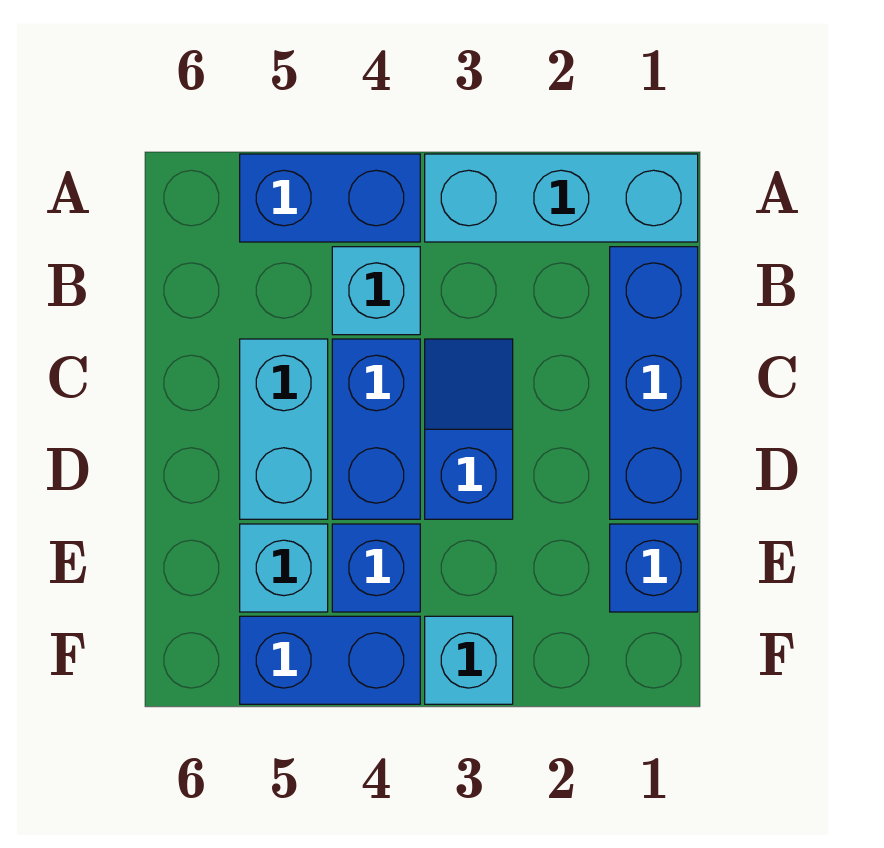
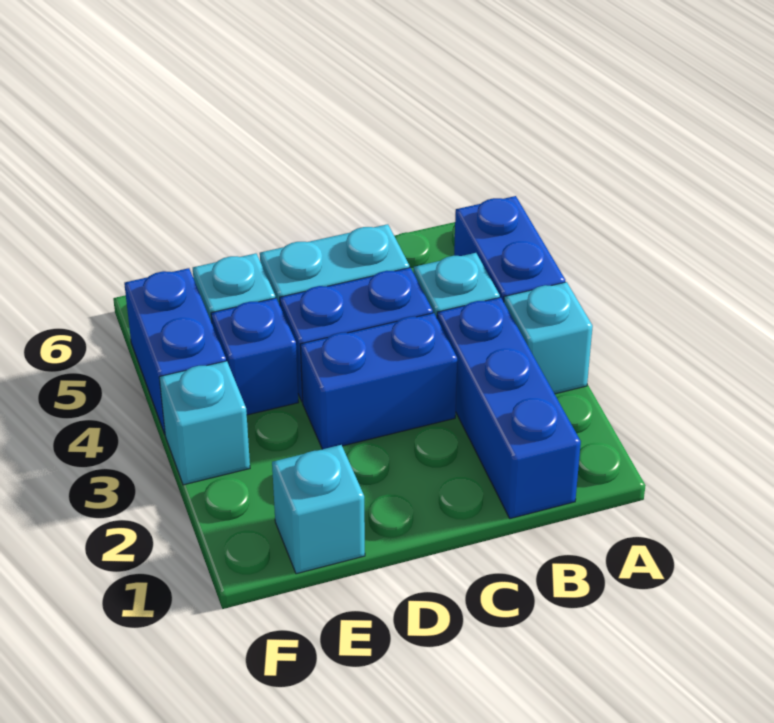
cyan brick A1:A3 level 1 -> cyan brick A3 level 1
blue brick B1:D1 level 1 -> blue brick B1:B3 level 1
blue slope C3:D3 level 1 top D -> blue brick C3:D3 level 1
blue brick E1 level 1 -> cyan brick E1 level 1

